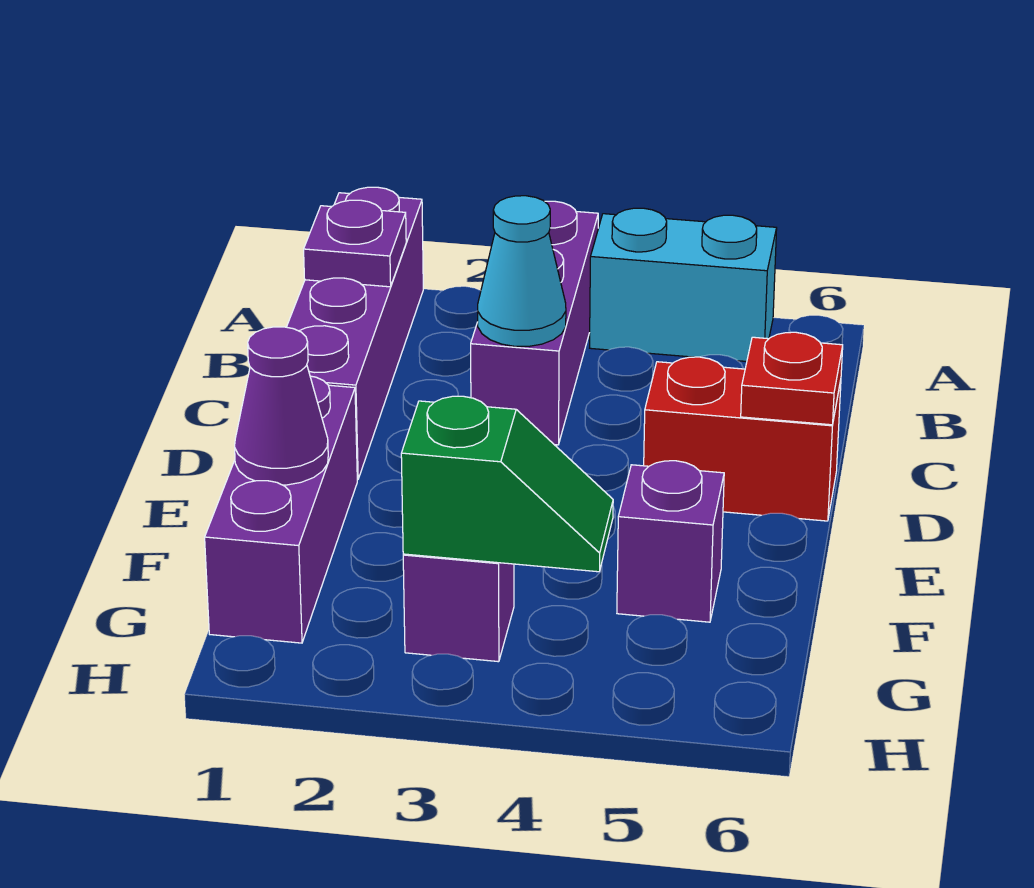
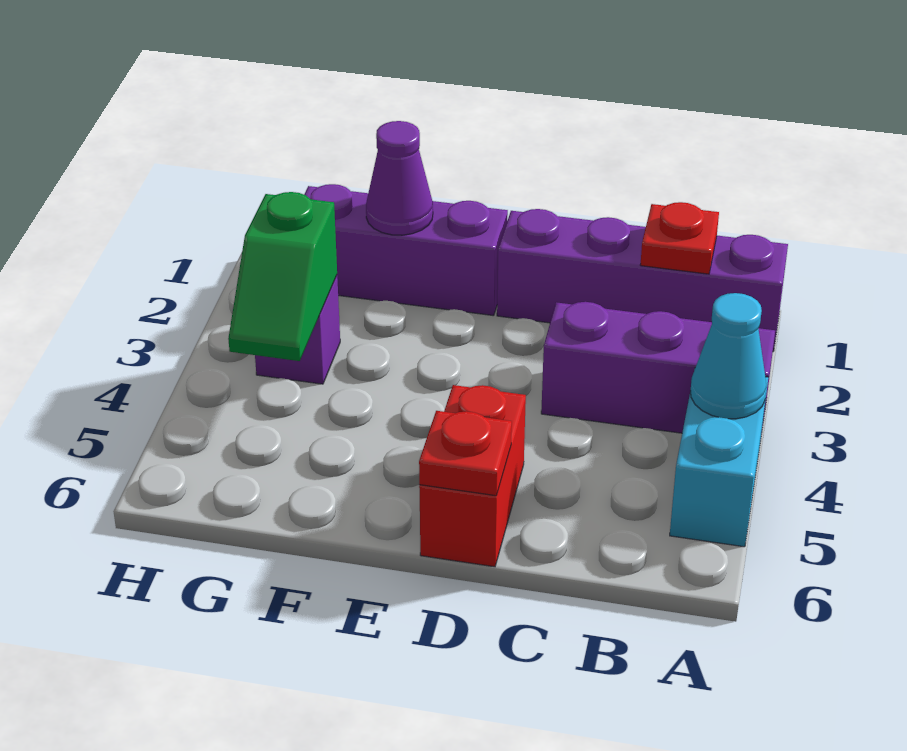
purple plate B1 level 2 -> red plate B1 level 2
cyan cone C3 level 2 -> cyan cone A4 level 2
purple brick F5 level 1 -> none

